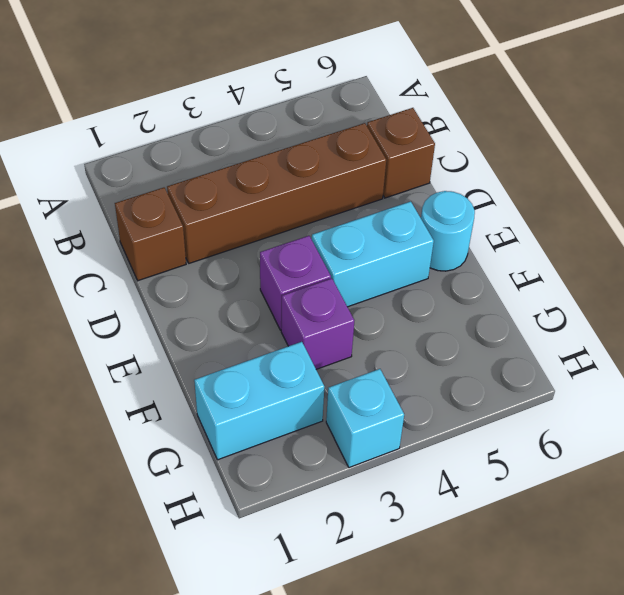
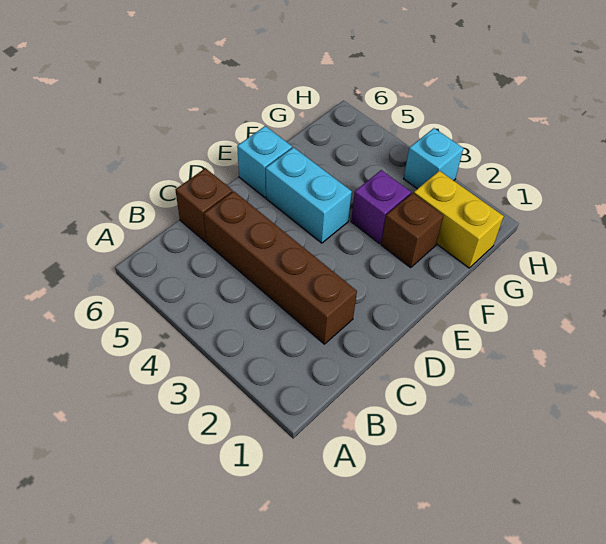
brown brick C1 level 1 -> brown brick F2 level 1
purple brick E3 level 1 -> none
cyan round brick E6 level 1 -> cyan brick E6 level 1
cyan brick G1:G2 level 1 -> yellow brick G1:G2 level 1

